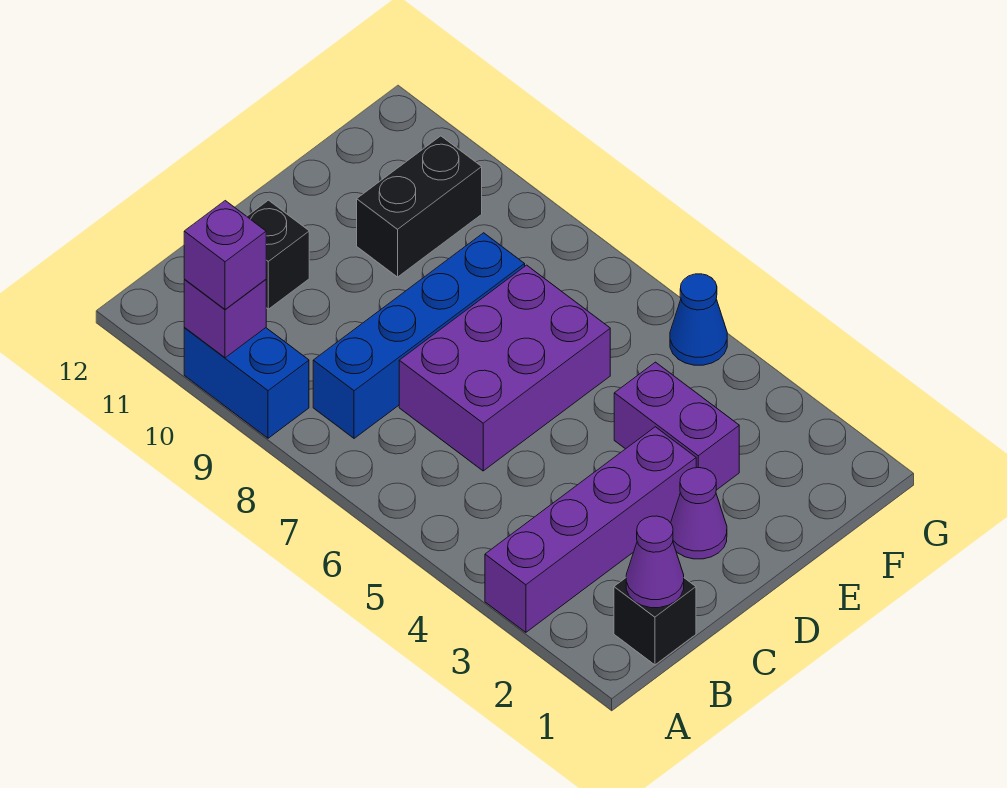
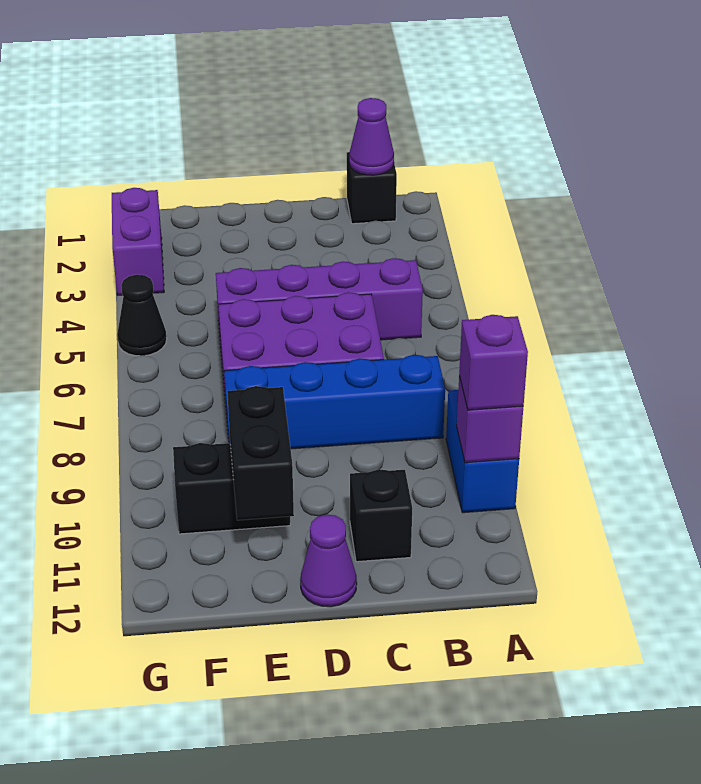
purple brick A3:D3 level 1 -> purple brick B5:E5 level 1
purple cone D2 level 1 -> purple cone D12 level 1
purple brick E3:E4 level 1 -> purple brick G2:G3 level 1
none -> black brick E10:E11 level 2
blue cone G5 level 1 -> black cone G5 level 1

